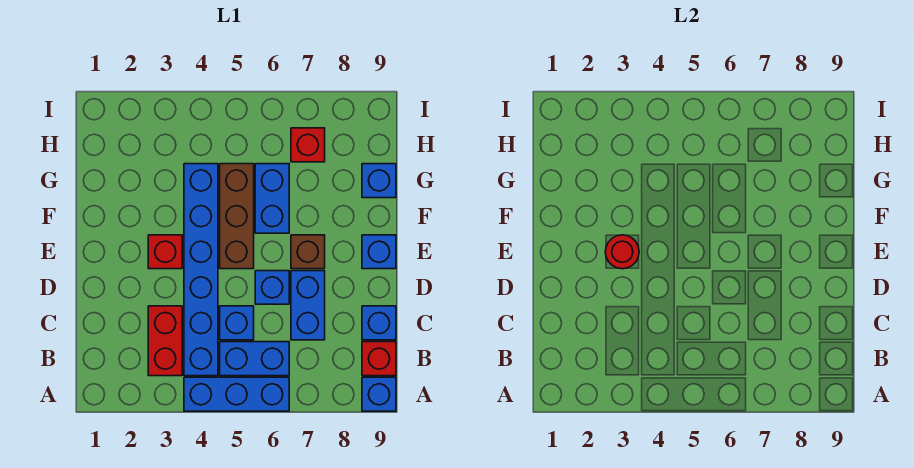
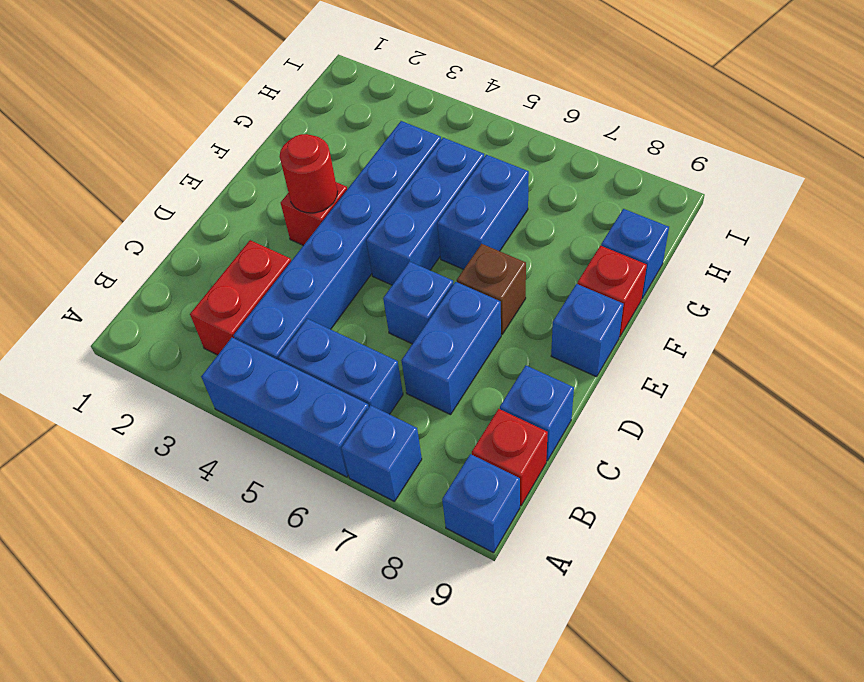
blue brick C5 level 1 -> blue brick A7 level 1
brown brick E5:G5 level 1 -> blue brick E5:G5 level 1
red brick H7 level 1 -> red brick F9 level 1

